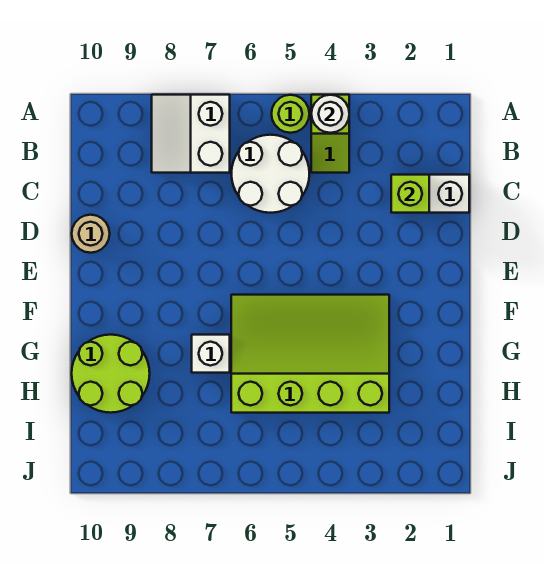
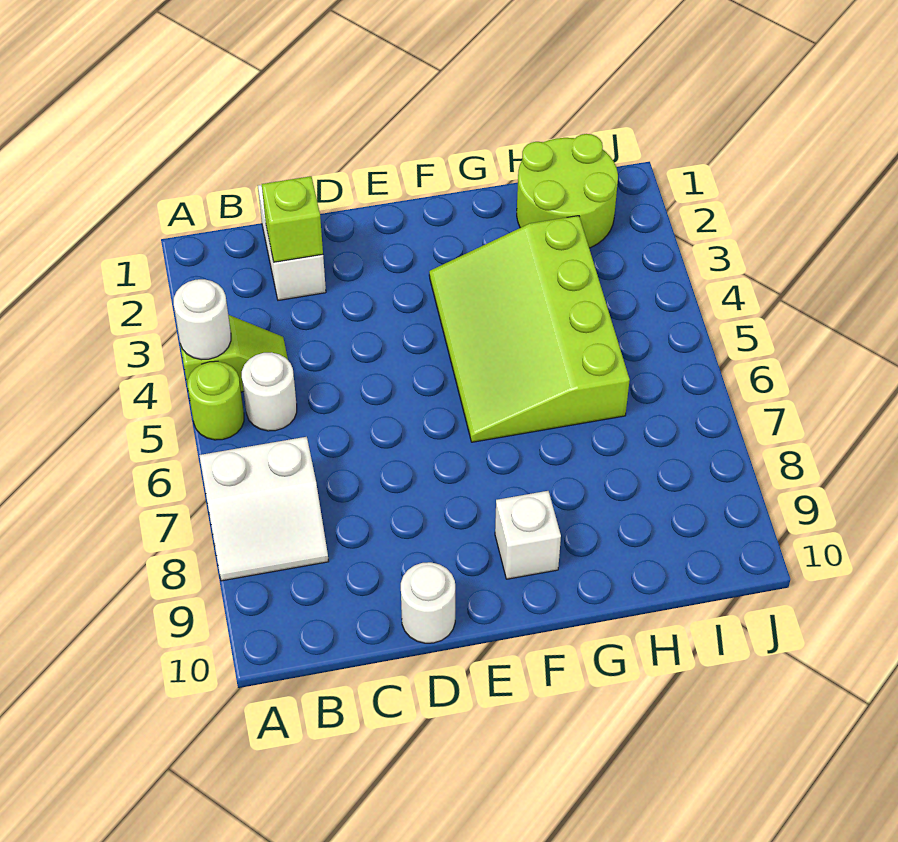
white round brick B5:C6 level 1 -> white round brick B5 level 1
tan round brick D10 level 1 -> white round brick D10 level 1
white brick G7 level 1 -> white brick F9 level 1
lime round brick G9:H10 level 1 -> lime round brick H1:I2 level 1

